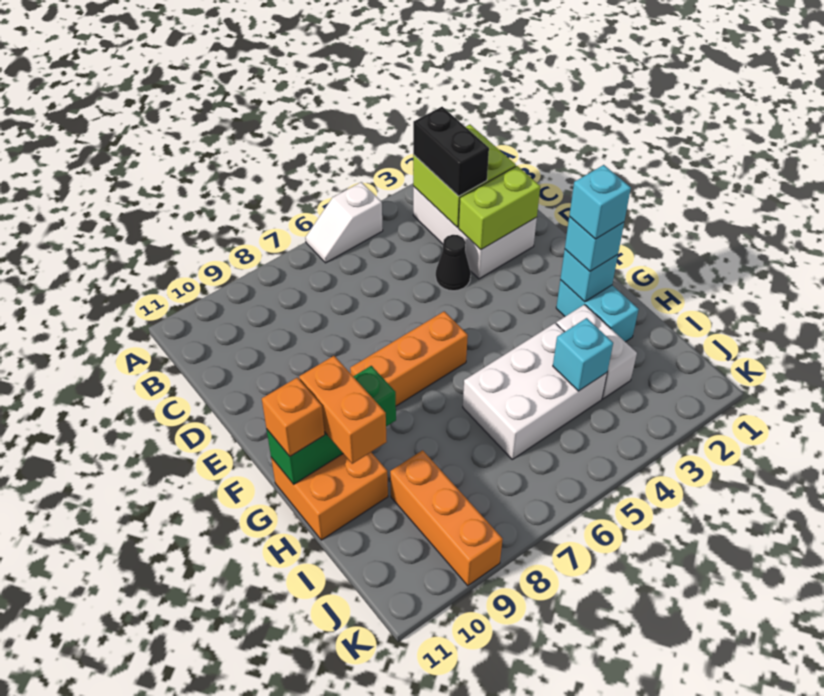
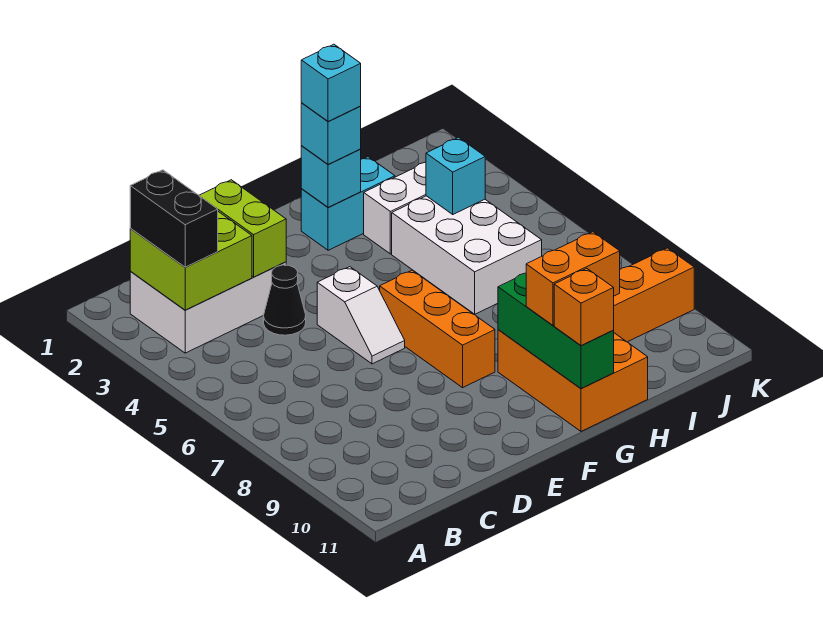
white slope A5:A6 level 1 top 5 -> white slope E5:E6 level 1 top 5
black brick B3:C3 level 3 -> black brick B2:B3 level 3
orange brick G10:H11 level 1 -> orange brick G9:H11 level 1

